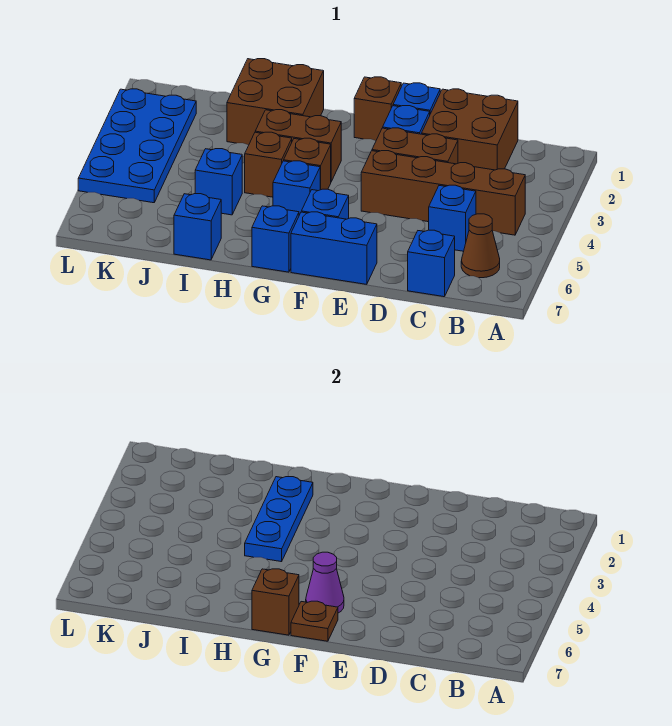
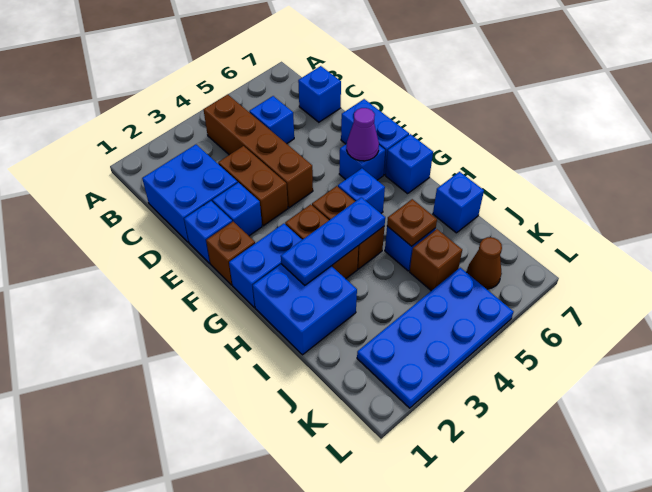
brown cone B6 level 1 -> brown cone K6 level 1
brown brick C1:D2 level 1 -> blue brick C1:D2 level 1
brown plate F7 level 2 -> brown plate I5 level 2
none -> blue brick G1:G2 level 1
brown brick G7 level 2 -> brown brick J5 level 1
brown brick H1:I2 level 1 -> blue brick H1:I2 level 1

